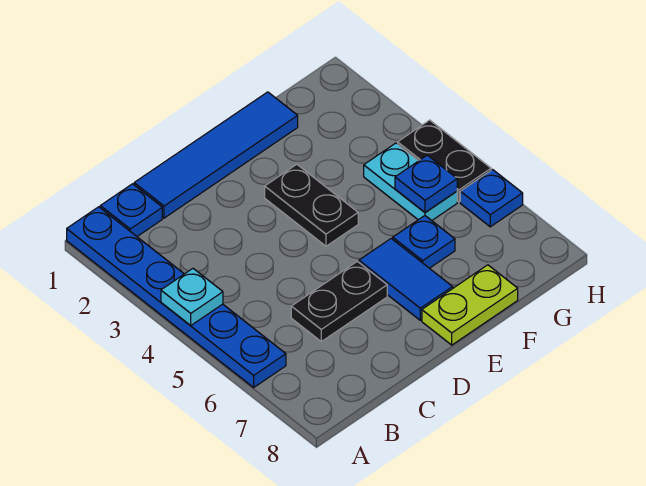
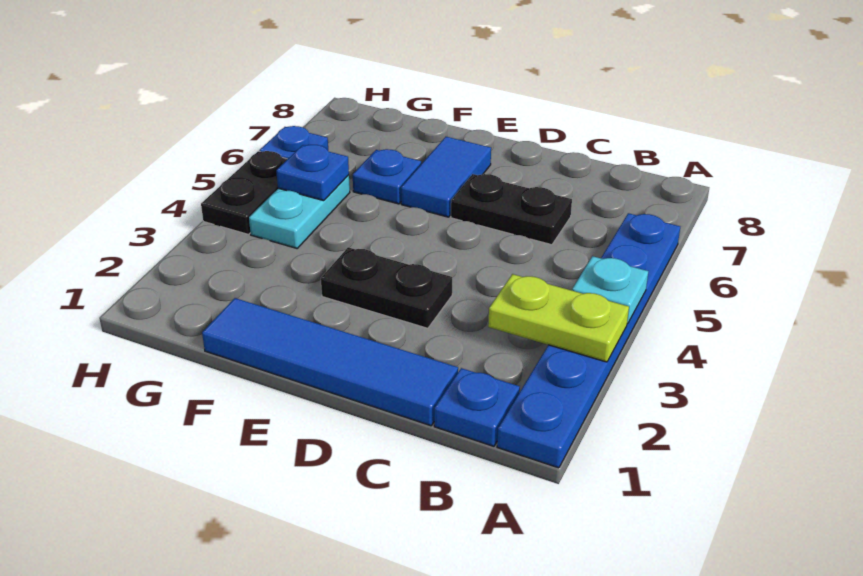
black plate E3:E4 level 1 -> black plate D3:E3 level 1
lime plate E8:F8 level 1 -> lime plate A3:B3 level 2

